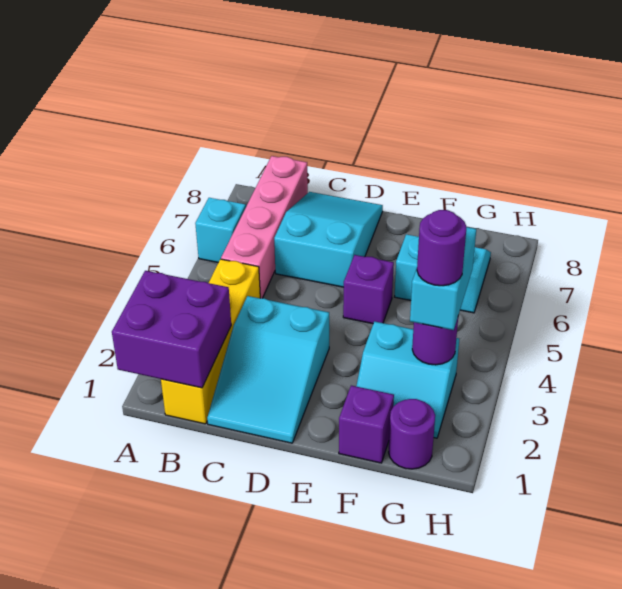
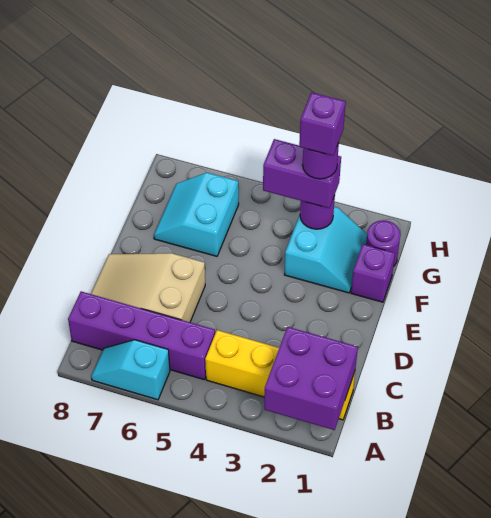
pink brick B5:B8 level 1 -> purple brick B5:B8 level 1
cyan slope C1:D3 level 1 top 3 -> none
cyan slope C6:D8 level 1 top 6 -> tan slope C6:D8 level 1 top 6
purple brick E5 level 1 -> purple brick G3 level 5
cyan brick G3:G4 level 3 -> purple brick G3:G4 level 3

